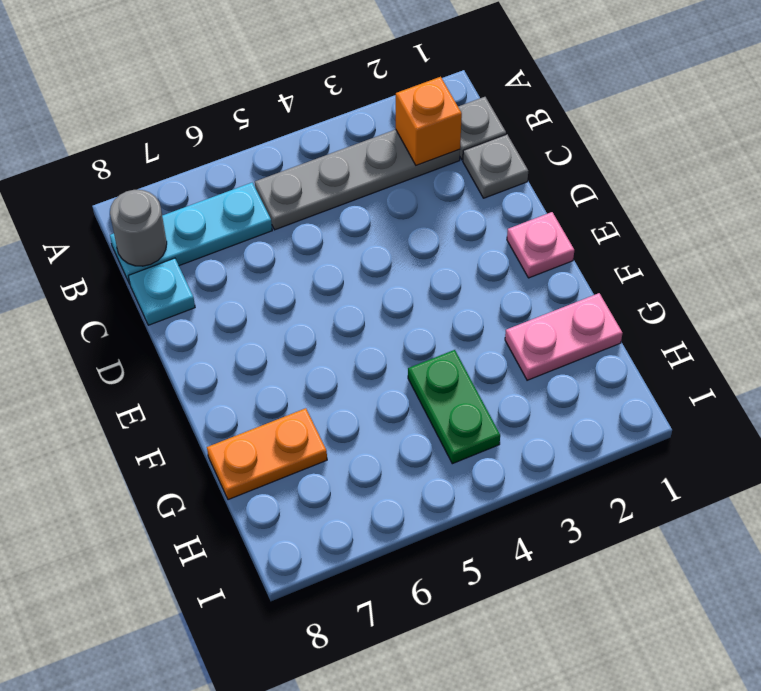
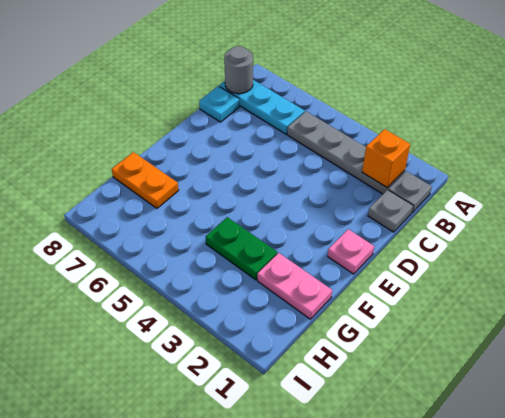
green plate G4:H4 level 1 -> green plate G3:G4 level 1

